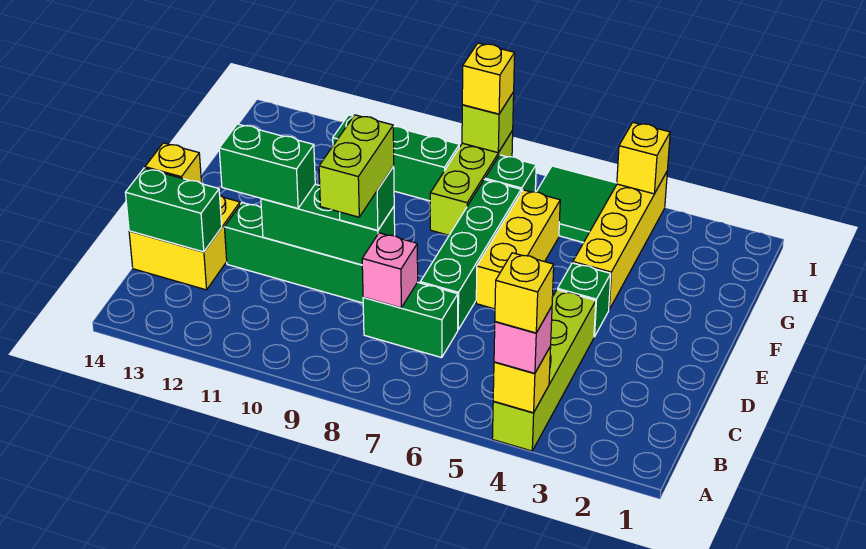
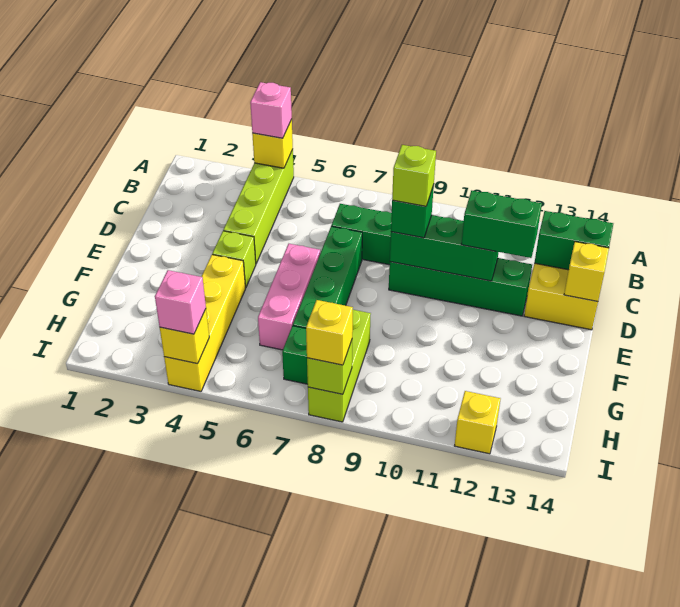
yellow brick A4 level 4 -> yellow brick I12 level 1
pink brick C8 level 2 -> pink brick I4 level 3
lime brick C9:D9 level 4 -> lime brick D9 level 4
green brick E4 level 1 -> lime brick E4 level 1
yellow brick E6:G6 level 1 -> pink brick E6:G6 level 1
green tile H5:I6 level 1 -> none
green brick H9:H11 level 1 -> none

